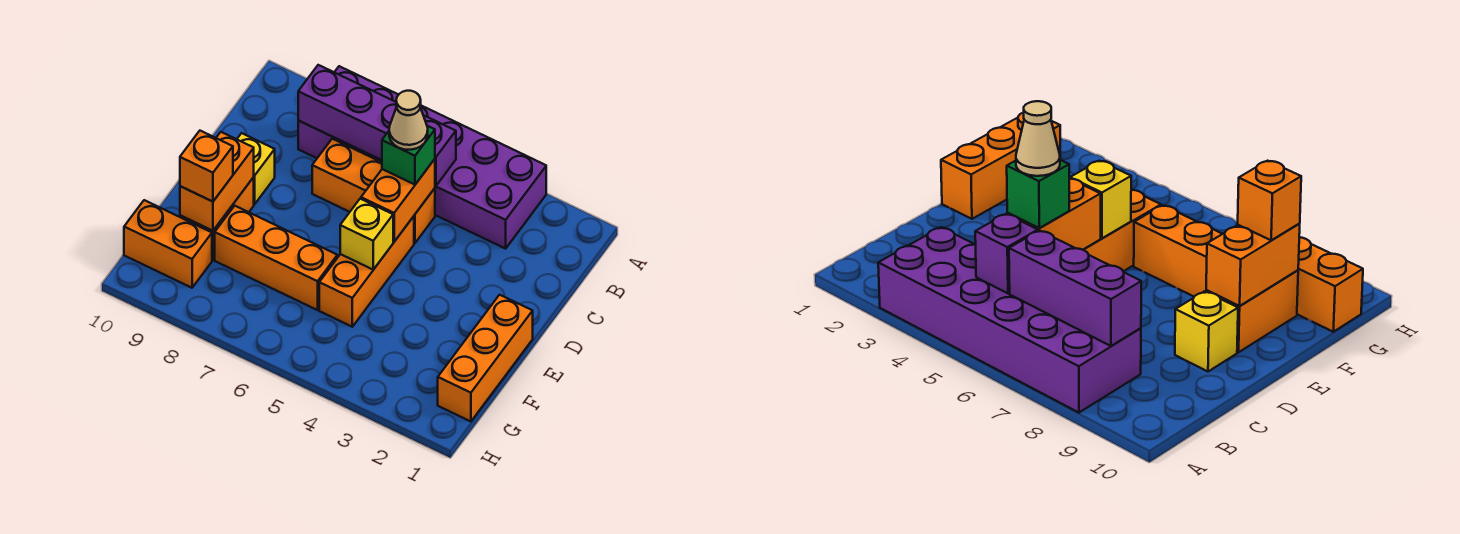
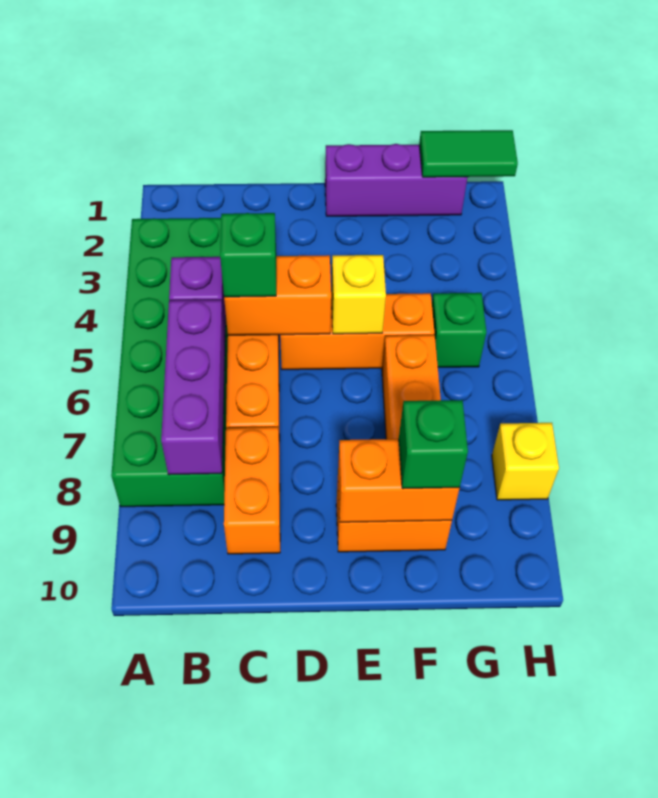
purple brick A3:B8 level 1 -> green brick A3:B8 level 1
tan cone C5 level 4 -> none
yellow brick D9 level 1 -> yellow brick H8 level 1
orange brick E1:G1 level 1 -> purple brick E1:G1 level 1
orange brick F9 level 3 -> green brick F9 level 3
none -> green tile G1:H1 level 2
none -> green brick G5 level 1
orange brick G9:G10 level 1 -> orange brick C8:C9 level 1

